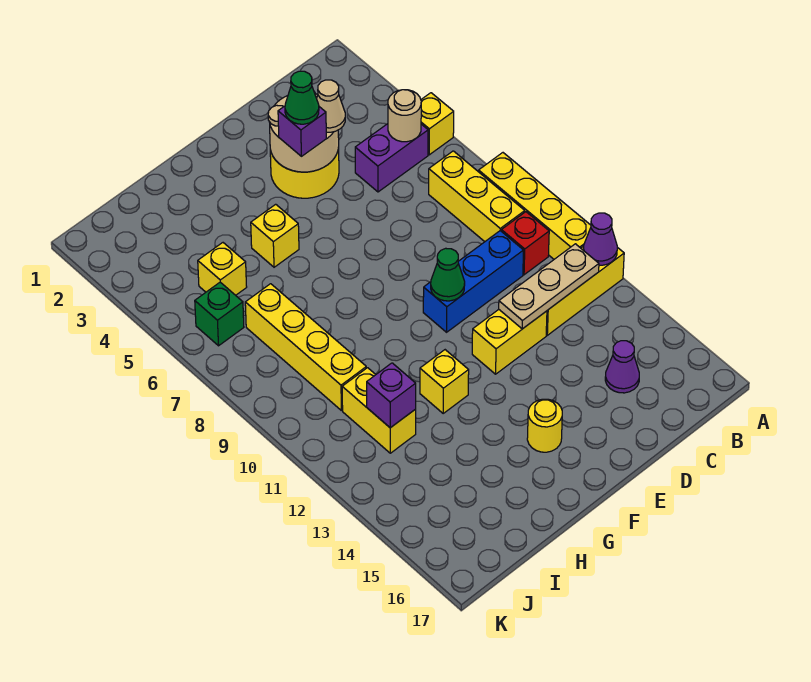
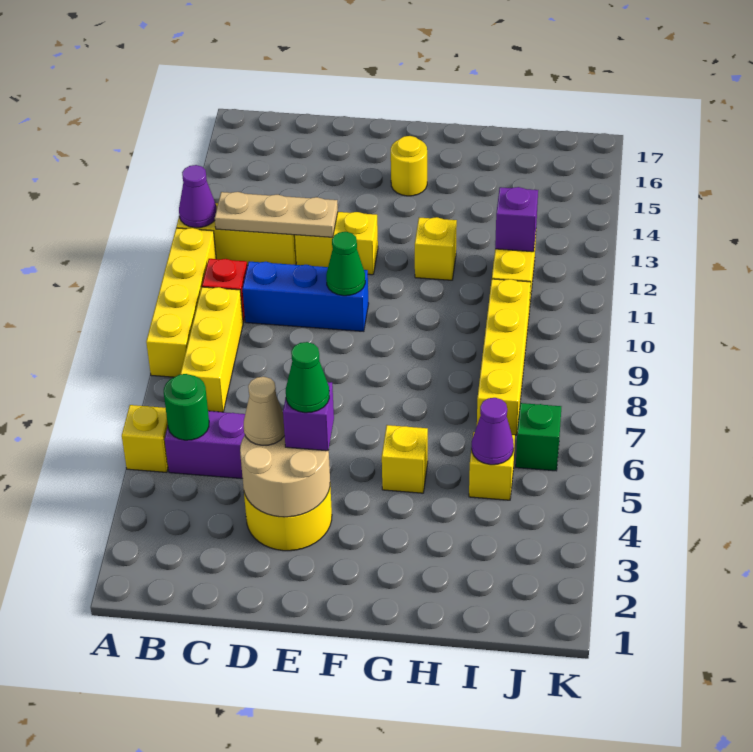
tan round brick B5 level 2 -> green round brick B5 level 2
purple cone C15 level 1 -> purple cone I5 level 2

